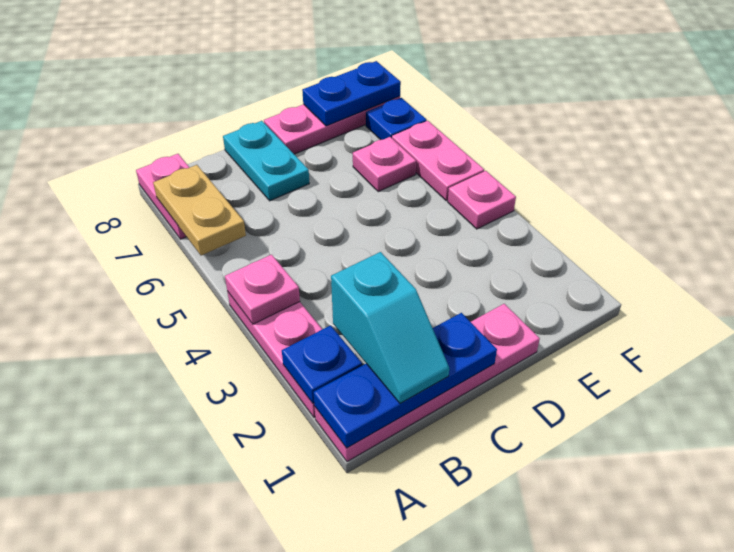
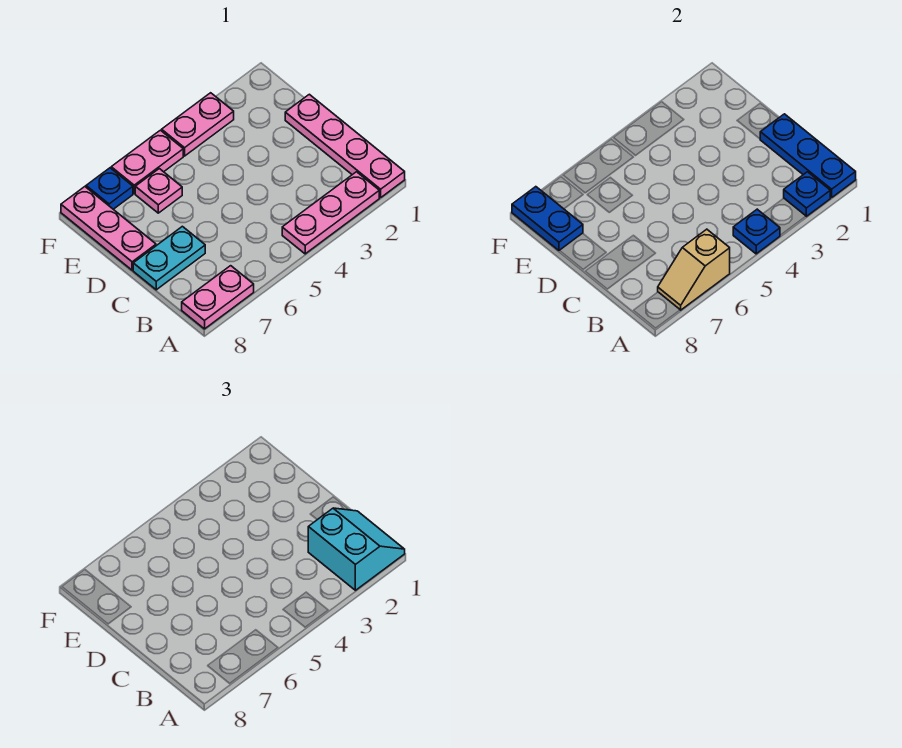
pink plate A4 level 2 -> blue plate A4 level 2
tan plate A6:A7 level 2 -> tan slope A6:A7 level 2 top 6
cyan slope B1:B2 level 3 top 2 -> cyan slope A1:B2 level 3 top 2
pink plate F4 level 1 -> pink plate F3:F4 level 1

